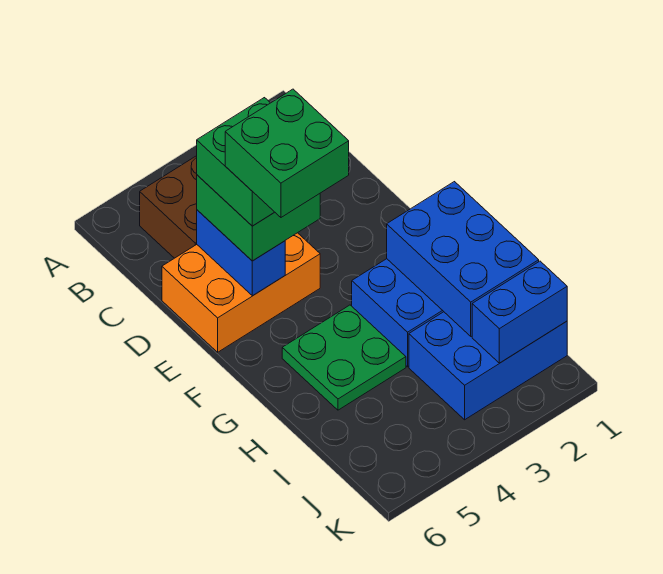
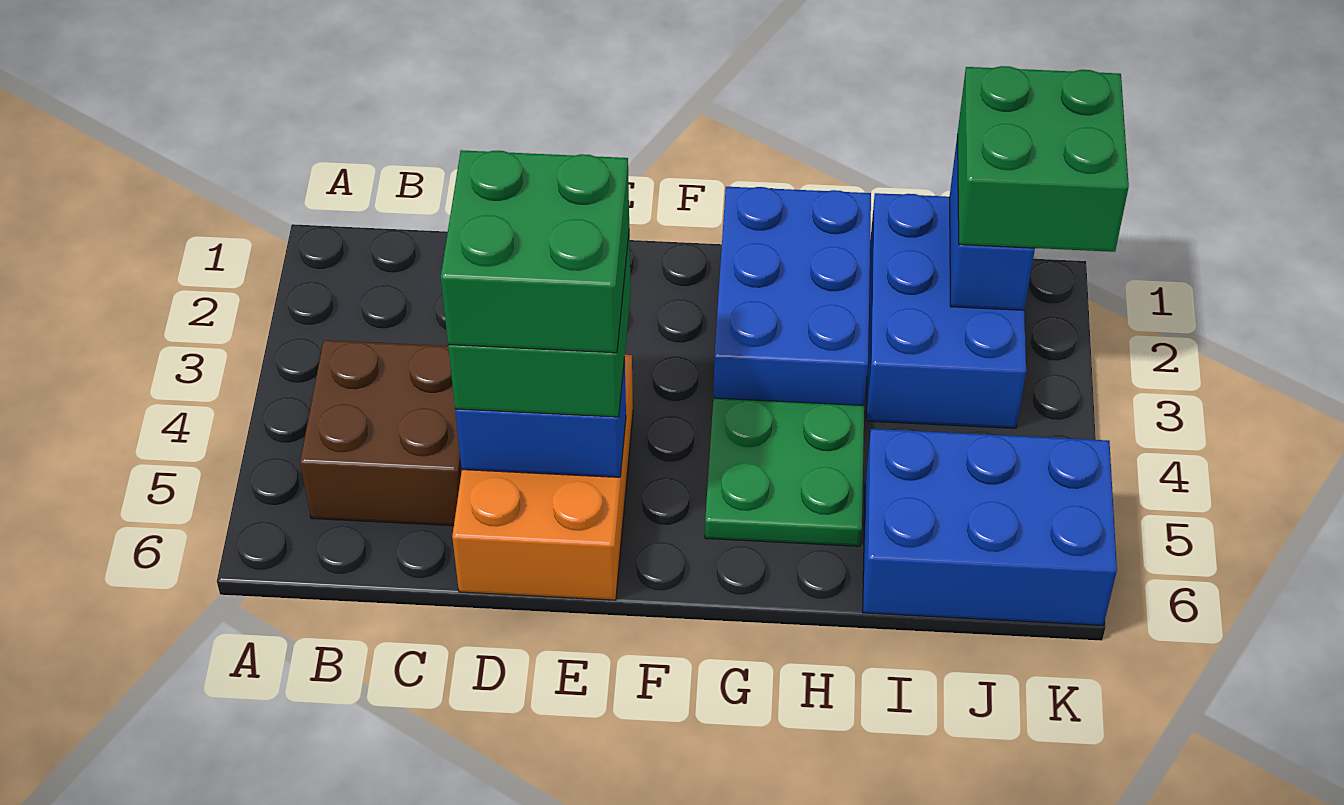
green brick E4:F5 level 5 -> green brick J1:K2 level 3
blue brick G1:I2 level 2 -> blue brick I5:K6 level 1

